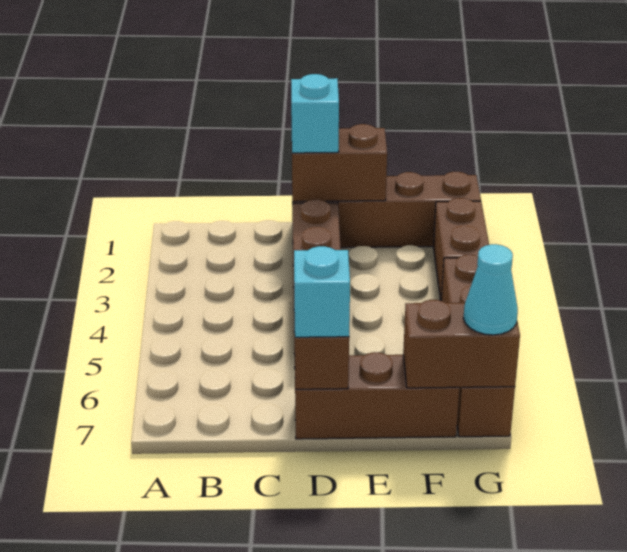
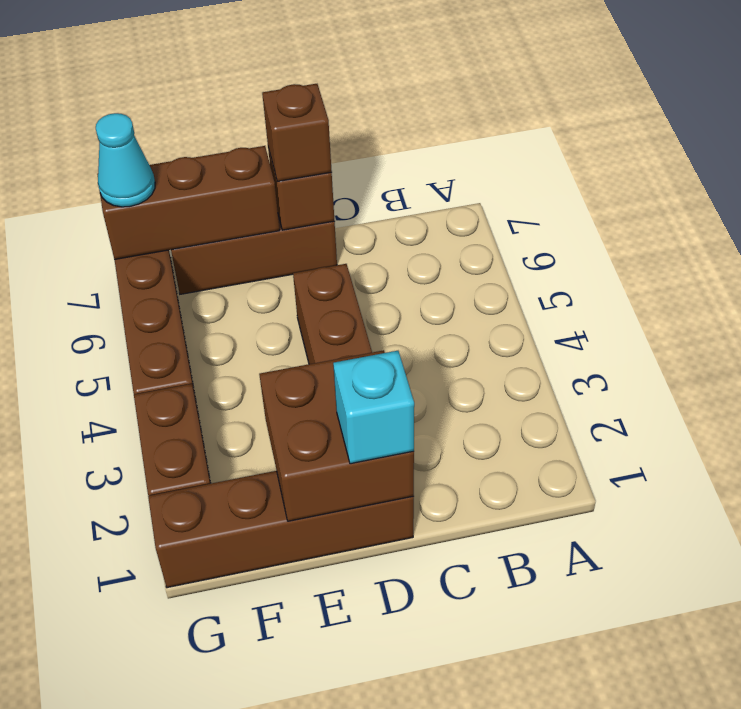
brown brick D1:E1 level 2 -> brown brick D1:E2 level 2
cyan brick D7 level 3 -> brown brick D7 level 3
brown brick F7:G7 level 2 -> brown brick E7:G7 level 2

